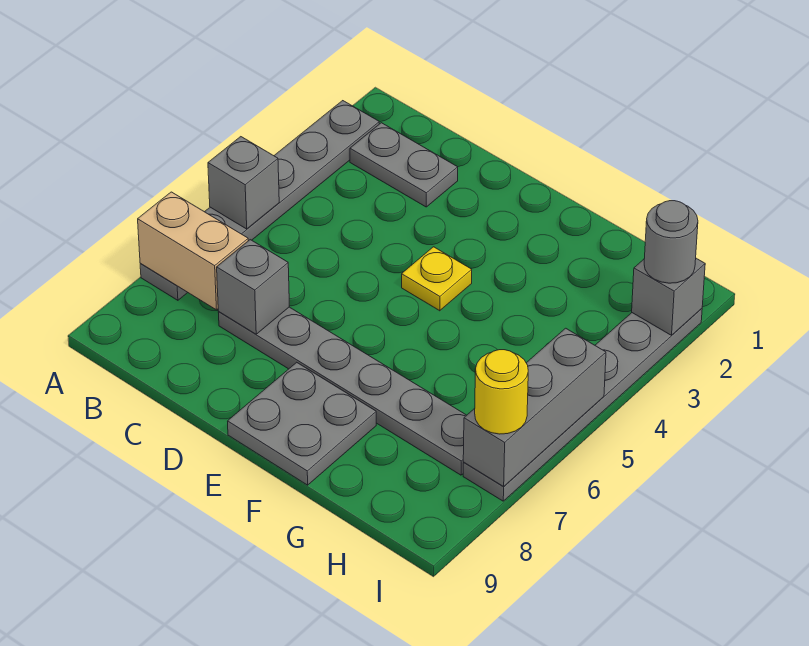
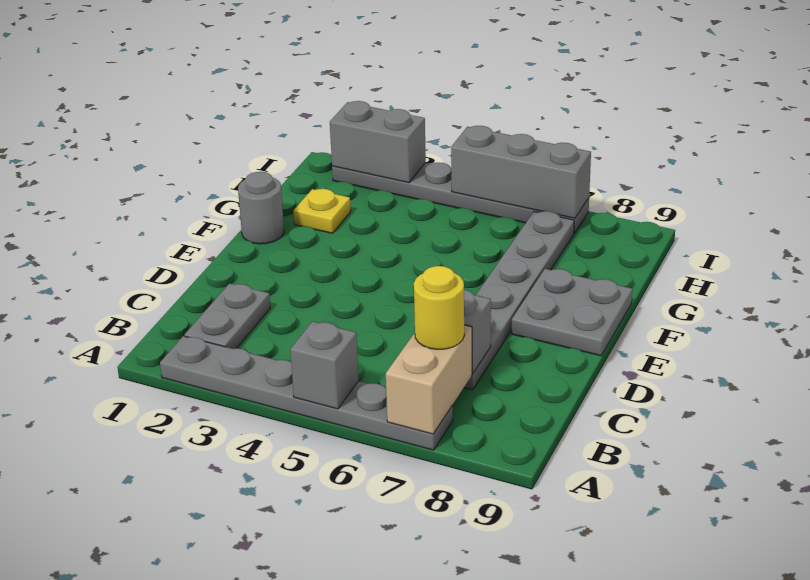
yellow plate E4 level 1 -> yellow plate G2 level 1
grey brick I2 level 2 -> grey brick I2:I3 level 2
grey round brick I2 level 3 -> grey round brick F1 level 1
yellow round brick I7 level 3 -> yellow round brick B7 level 3

